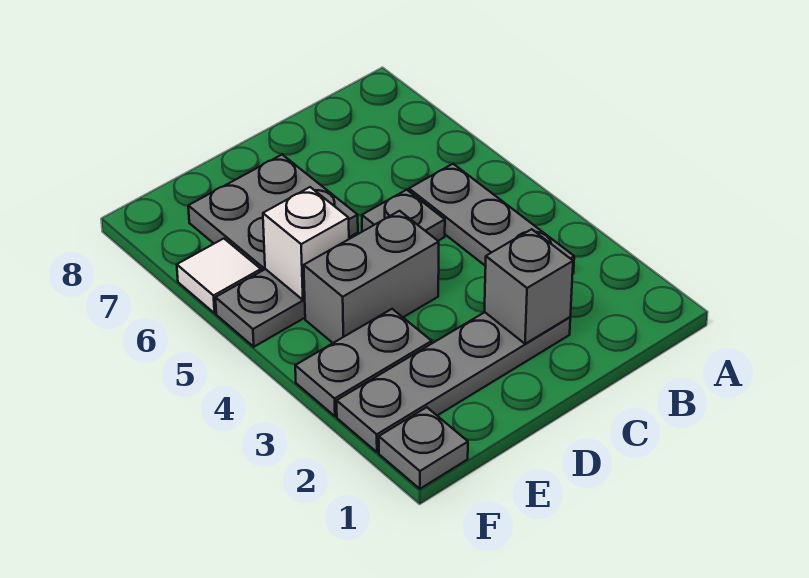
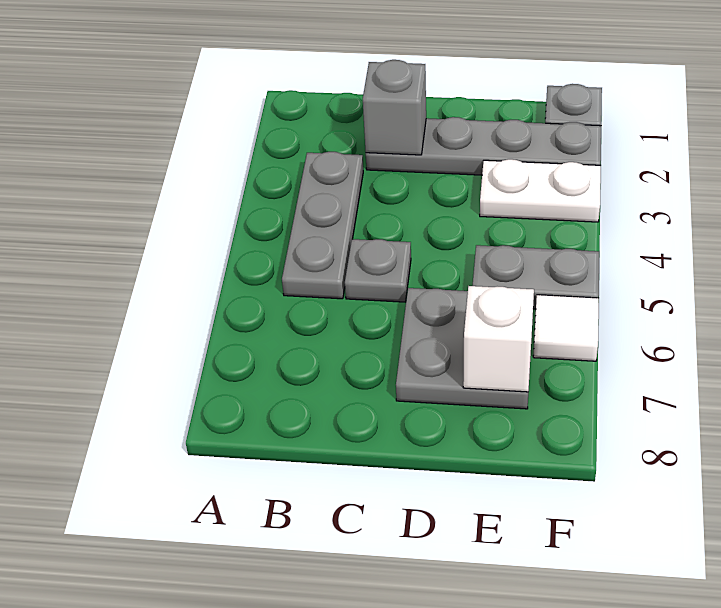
grey brick D4:E4 level 1 -> none
grey plate E3:F3 level 1 -> white plate E3:F3 level 1
white brick E5 level 2 -> white brick E7 level 2

